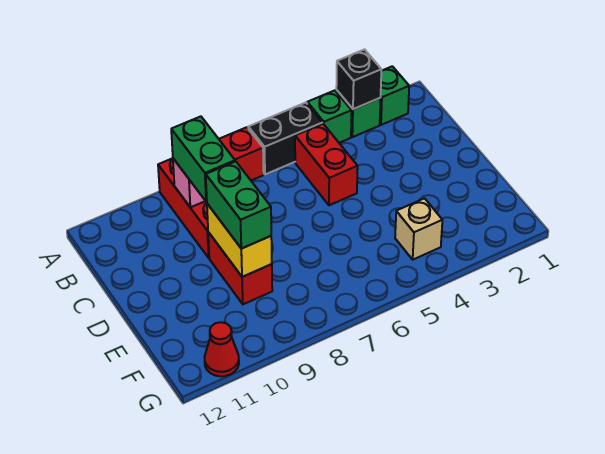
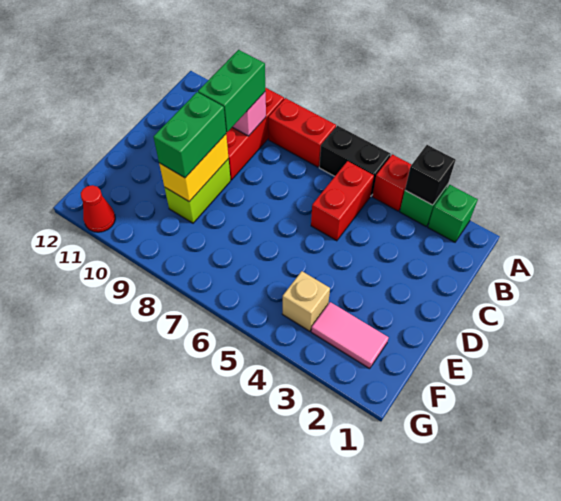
green brick A4 level 1 -> red brick A4 level 1
red brick D9:E9 level 1 -> lime brick D9:E9 level 1
none -> pink tile F2:F3 level 1

